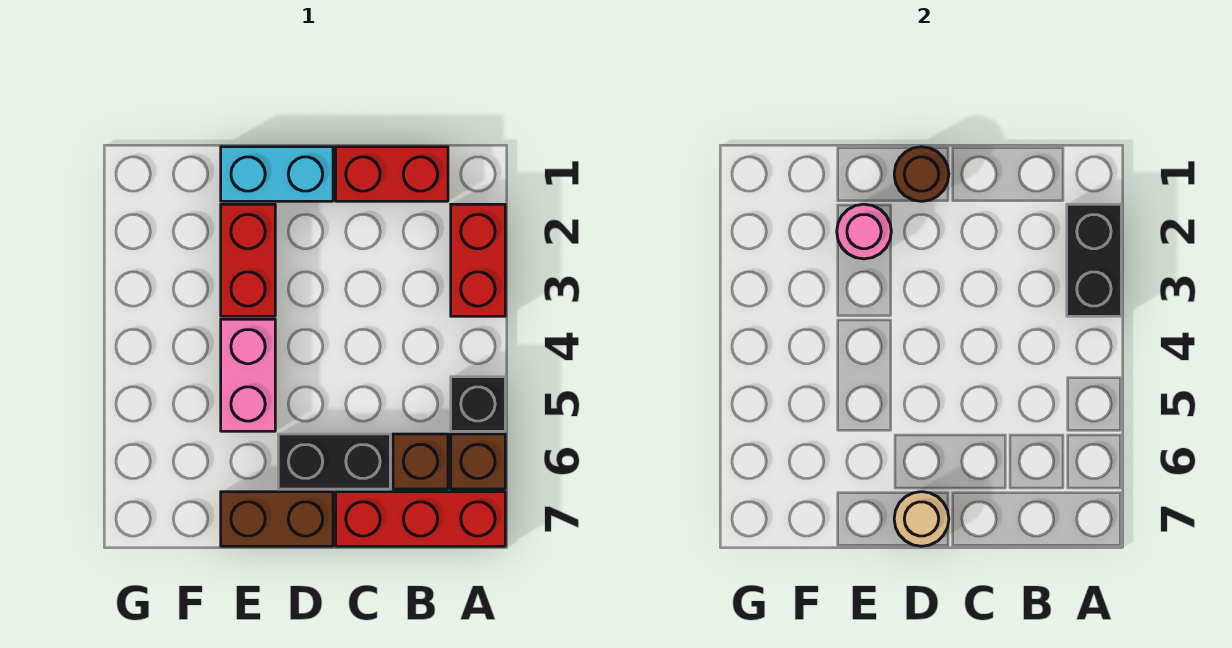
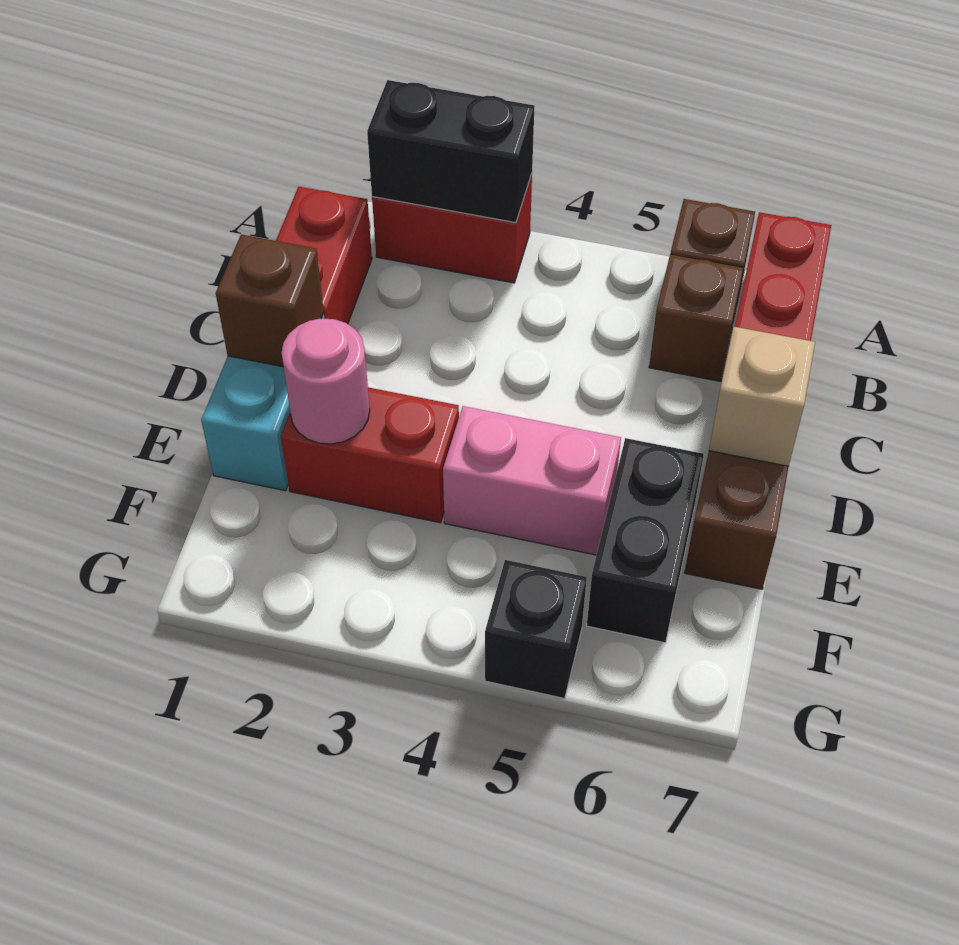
black brick A5 level 1 -> black brick G5 level 1
black brick C6:D6 level 1 -> black brick E6:F6 level 1
brown round brick D1 level 2 -> brown brick D1 level 2
tan round brick D7 level 2 -> tan brick D7 level 2

